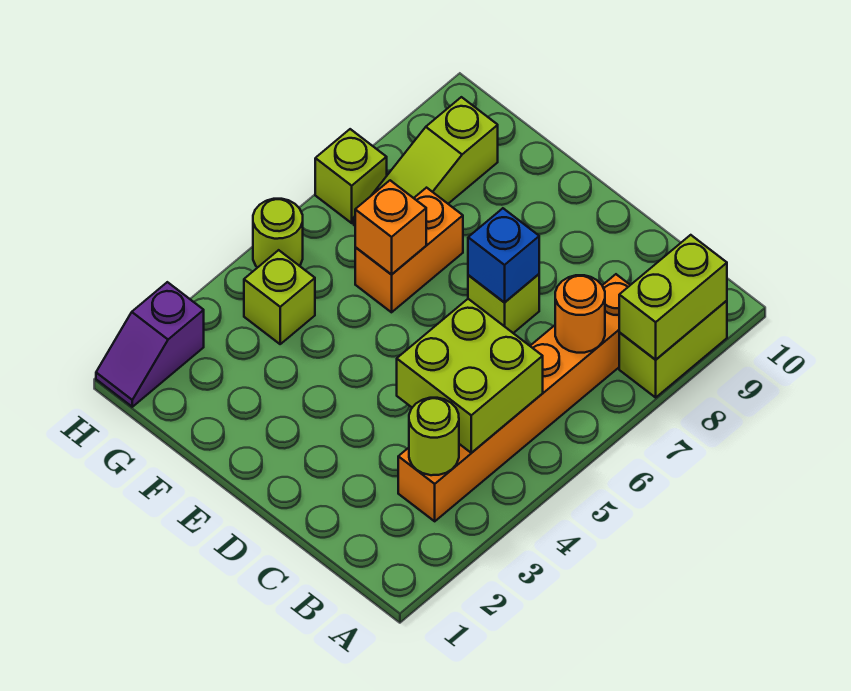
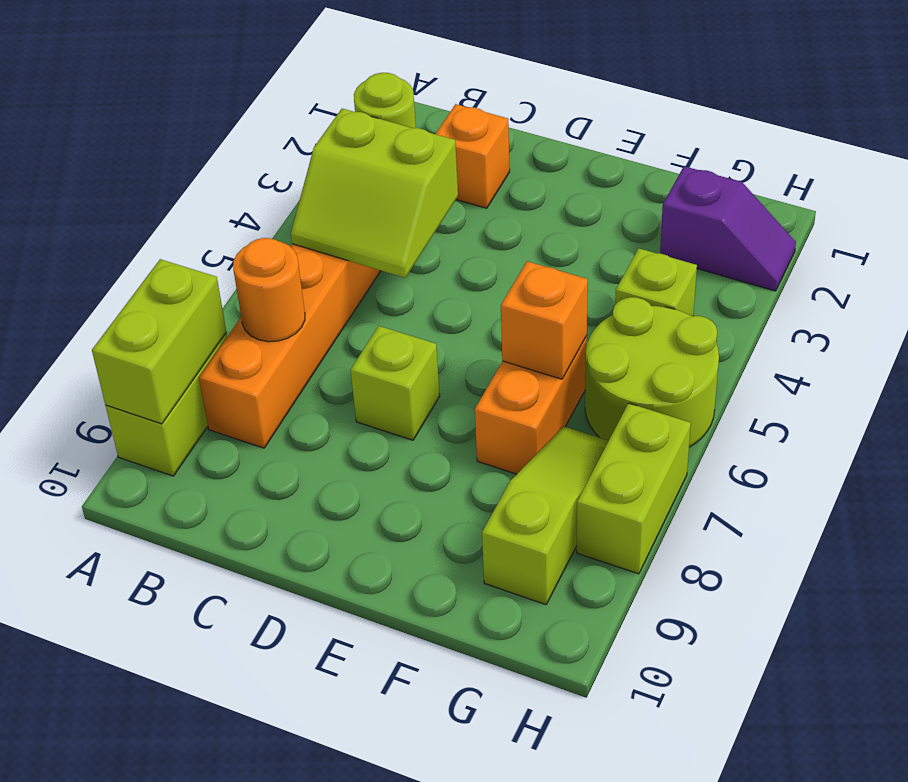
lime brick B4:C5 level 2 -> lime slope B4:C5 level 2 top 4
none -> orange brick C2 level 1
blue brick D7 level 2 -> none
purple slope H1:H2 level 1 top 2 -> purple slope G2:H2 level 1 top G
lime round brick H5 level 1 -> lime round brick G5:H6 level 1
lime brick H7 level 1 -> lime brick H7:H8 level 1

